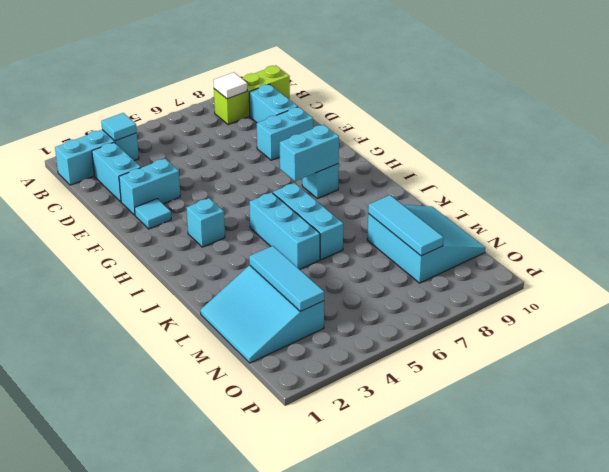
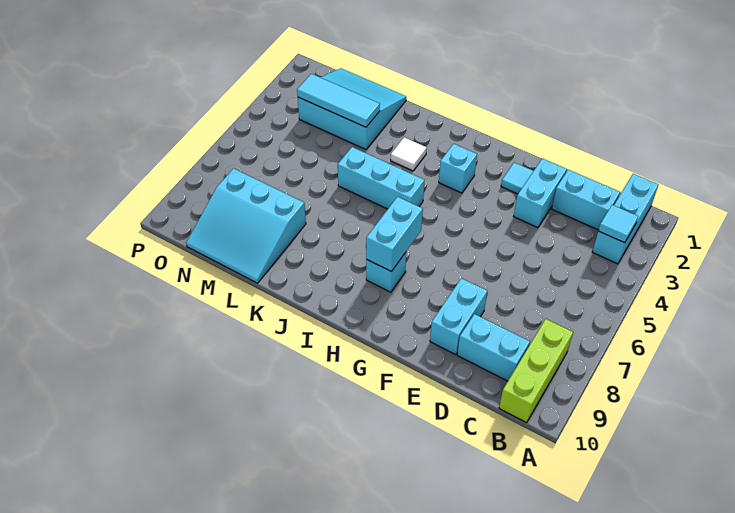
white tile B8 level 2 -> white tile J3 level 1
cyan brick I6:K6 level 1 -> none
cyan tile L8:N8 level 2 -> none

